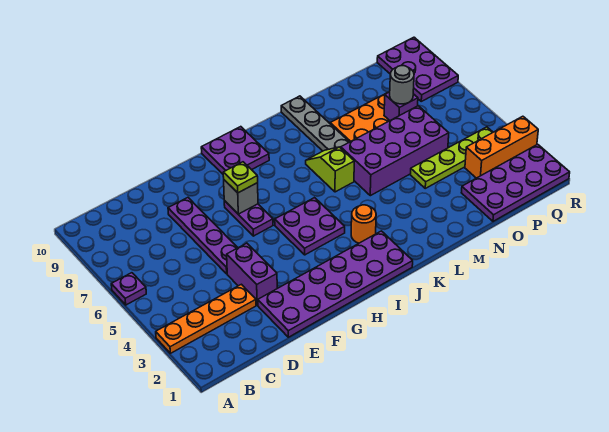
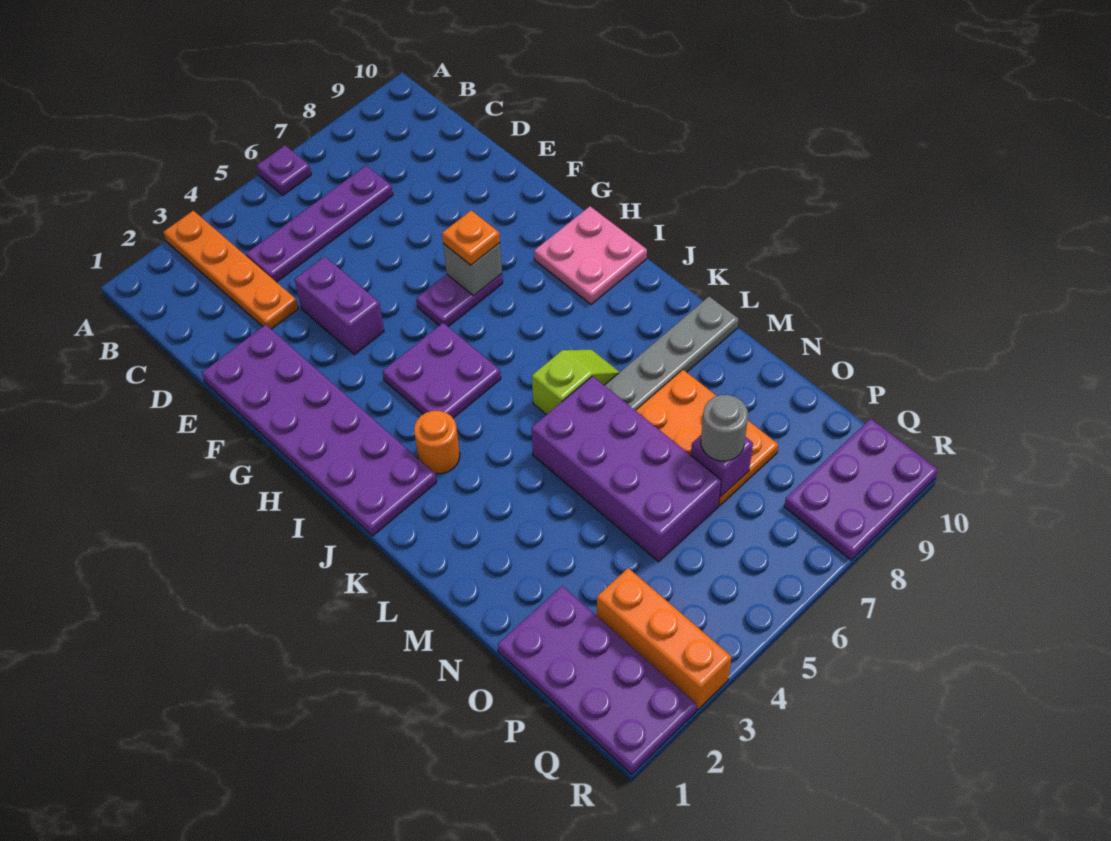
purple brick E3:E4 level 1 -> purple brick E4:F4 level 1
purple plate E5:E8 level 1 -> purple plate C4:C7 level 1
lime plate G7 level 3 -> orange plate G7 level 3
purple plate H9:I10 level 1 -> pink plate H9:I10 level 1
lime plate N4:Q4 level 1 -> none

